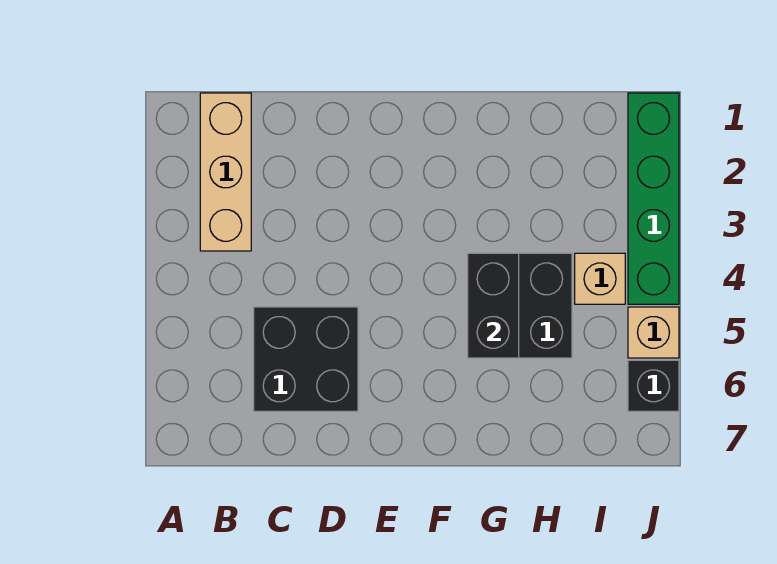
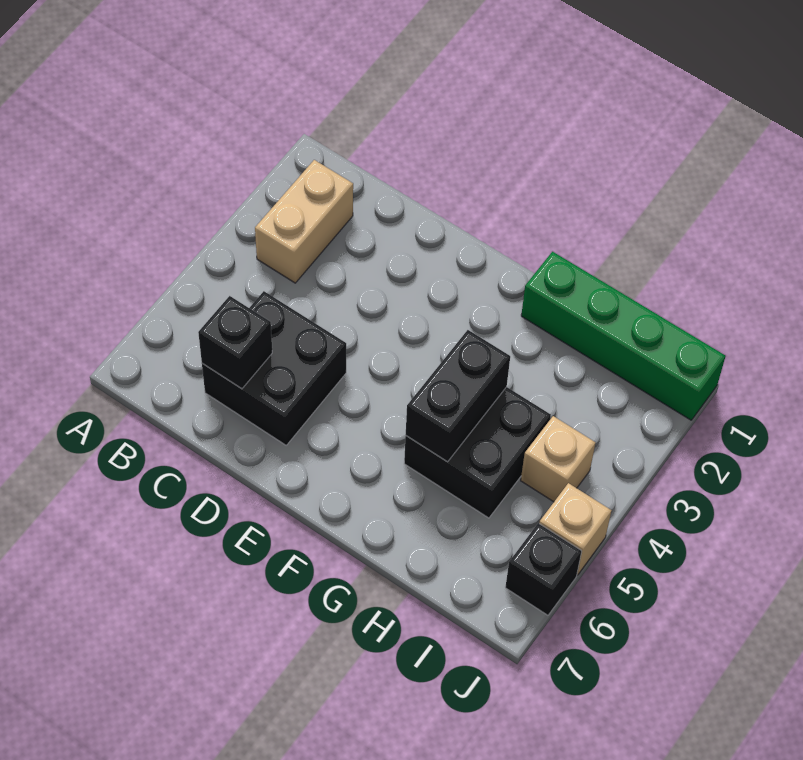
tan brick B1:B3 level 1 -> tan brick B2:B3 level 1
none -> black brick C6 level 2
green brick J1:J4 level 1 -> green brick G1:J1 level 1

